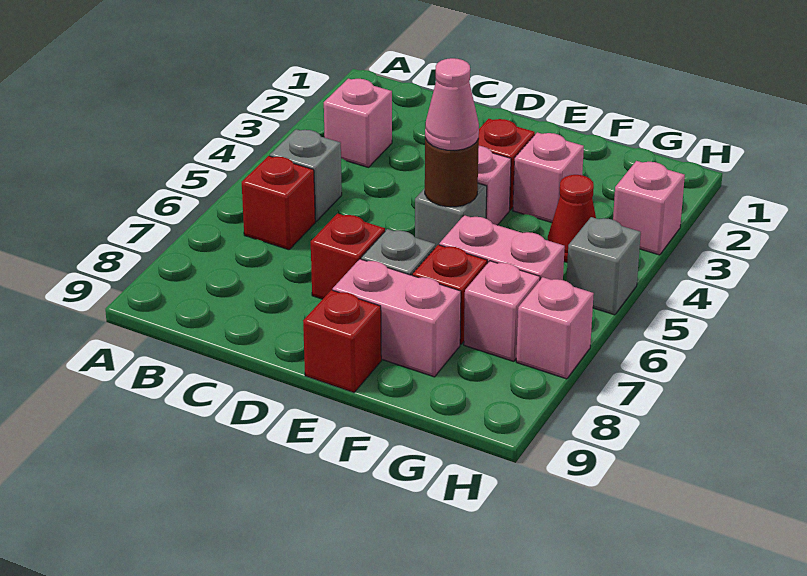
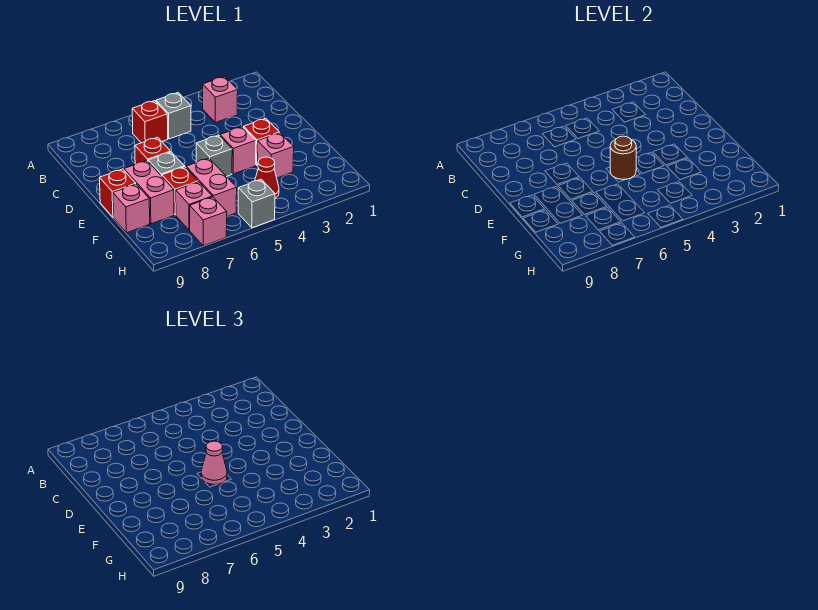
pink brick H3 level 1 -> pink brick F9 level 1

